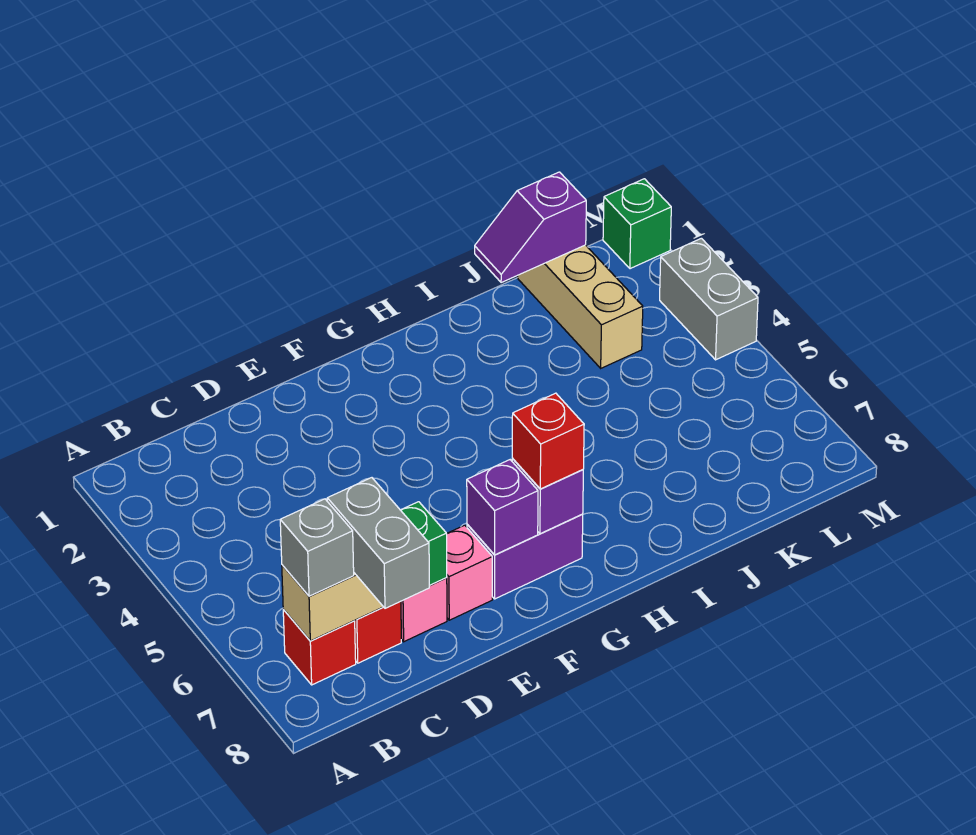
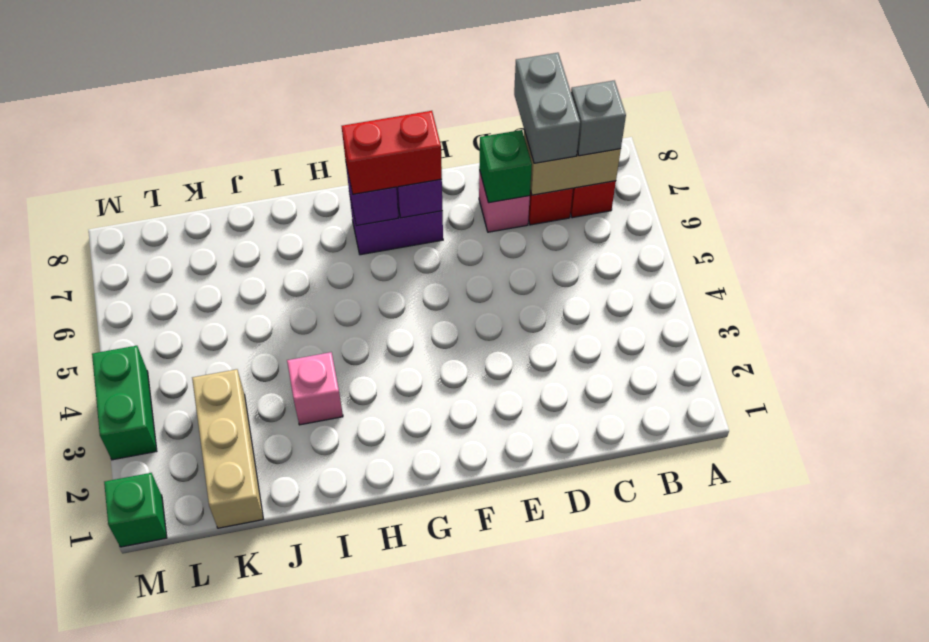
pink brick E7 level 1 -> pink brick I3 level 1
red brick G7 level 3 -> red brick F7:G7 level 3
purple slope J1:K1 level 2 top K -> none
grey brick M3:M4 level 1 -> green brick M3:M4 level 1

